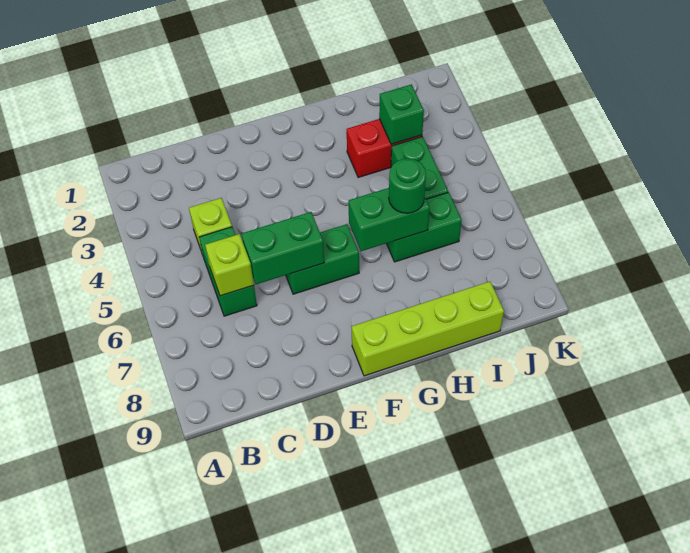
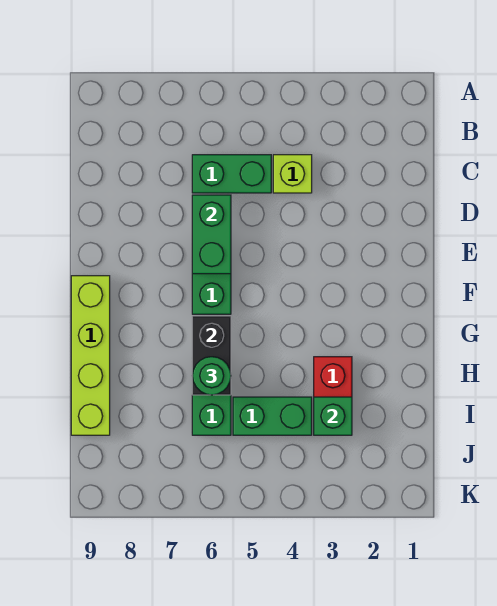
lime brick C6 level 2 -> none
green brick G6:H6 level 2 -> black brick G6:H6 level 2

